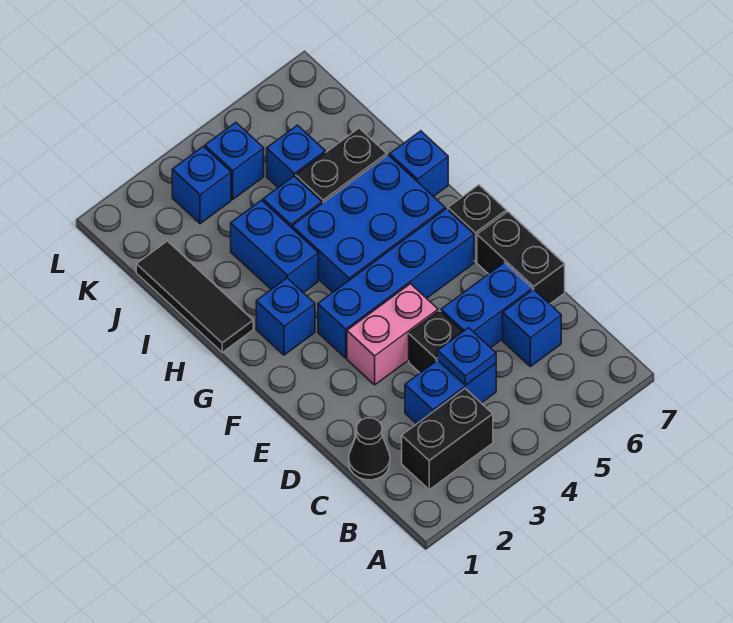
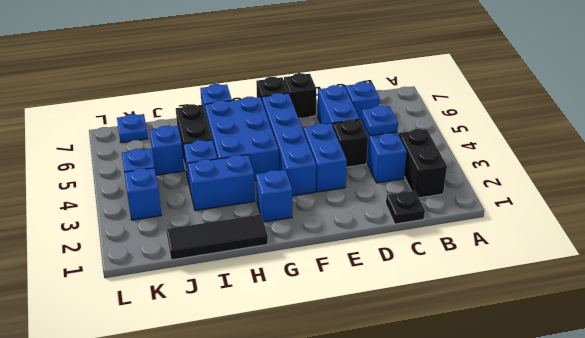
black cone C1 level 1 -> black plate C1 level 1
black brick D7:E7 level 1 -> black brick E7 level 1
pink brick E3:E4 level 1 -> blue brick E3:E4 level 1
none -> blue plate K7 level 1

